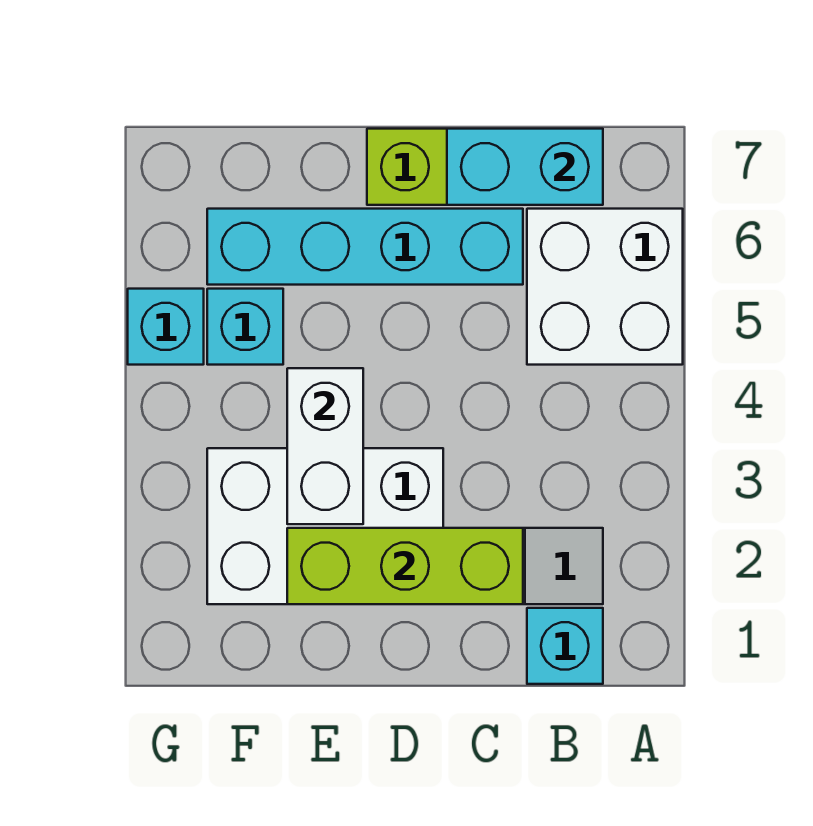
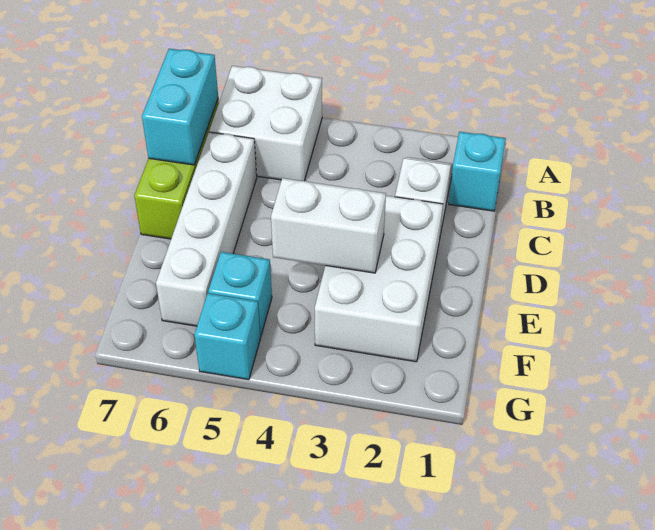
lime brick C2:E2 level 2 -> none
cyan brick C6:F6 level 1 -> white brick C6:F6 level 1

